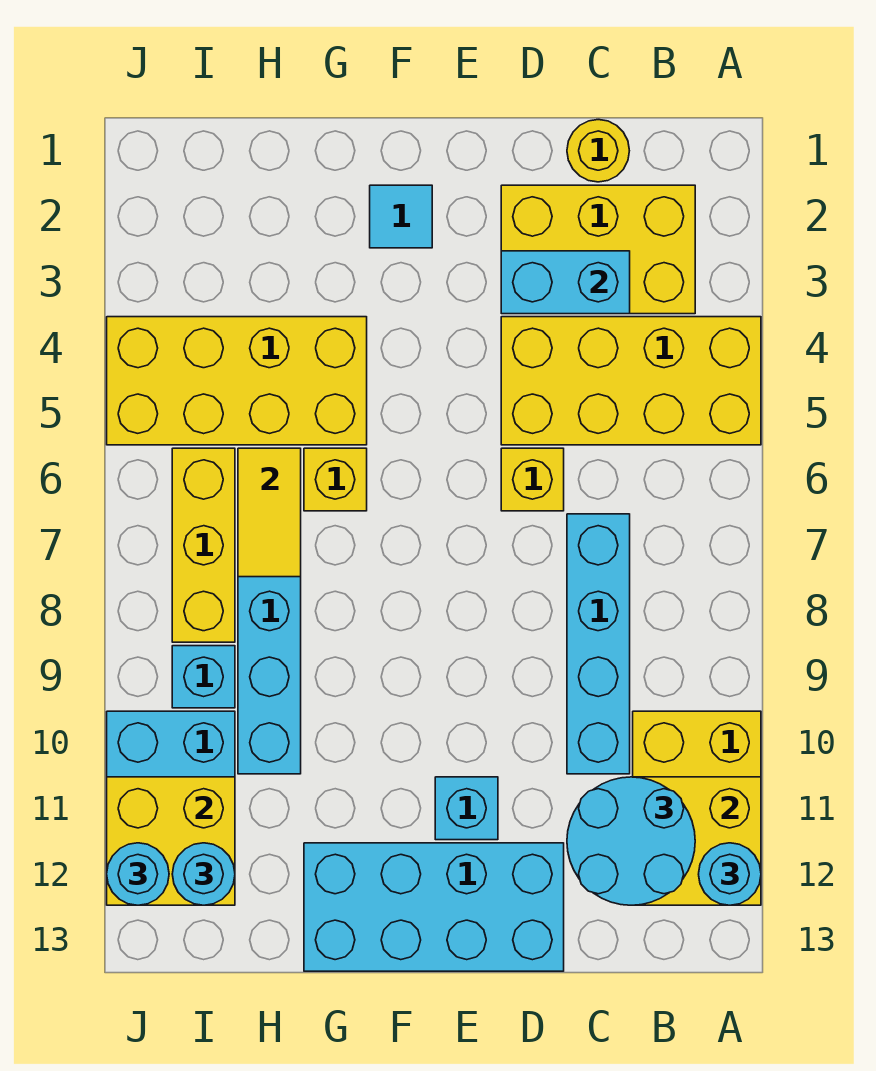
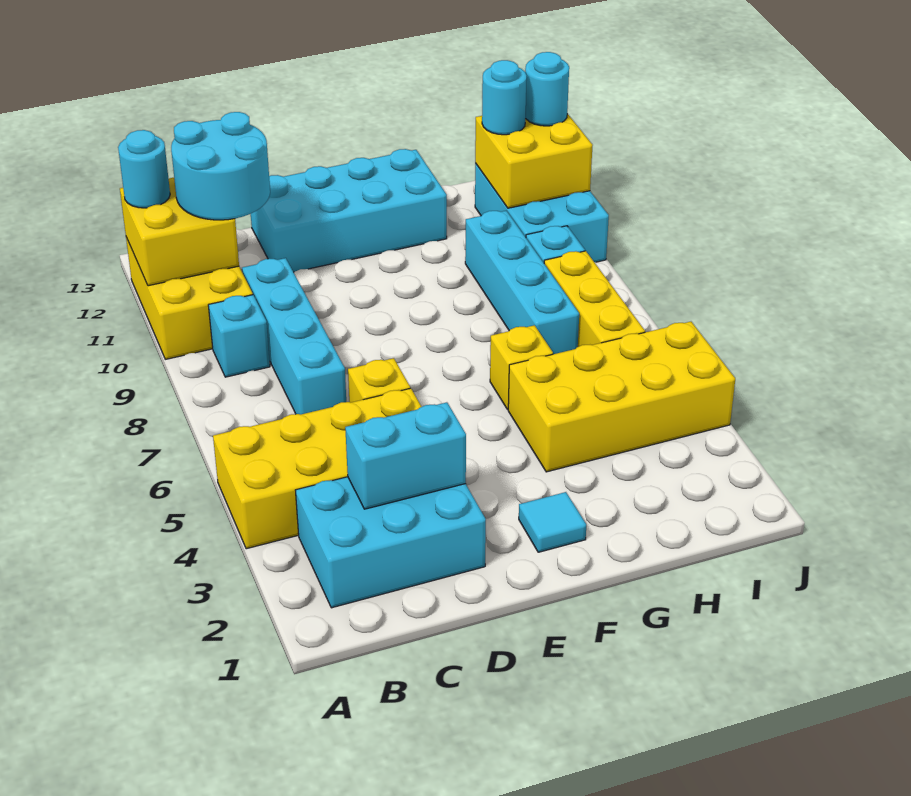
yellow brick B2:D3 level 1 -> cyan brick B2:D3 level 1
yellow round brick C1 level 1 -> none
cyan brick E11 level 1 -> cyan brick B9 level 1
yellow tile H6:H7 level 2 -> none

